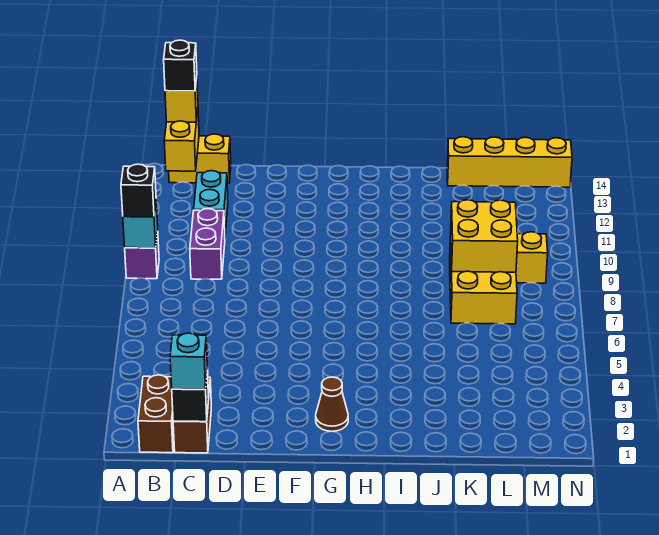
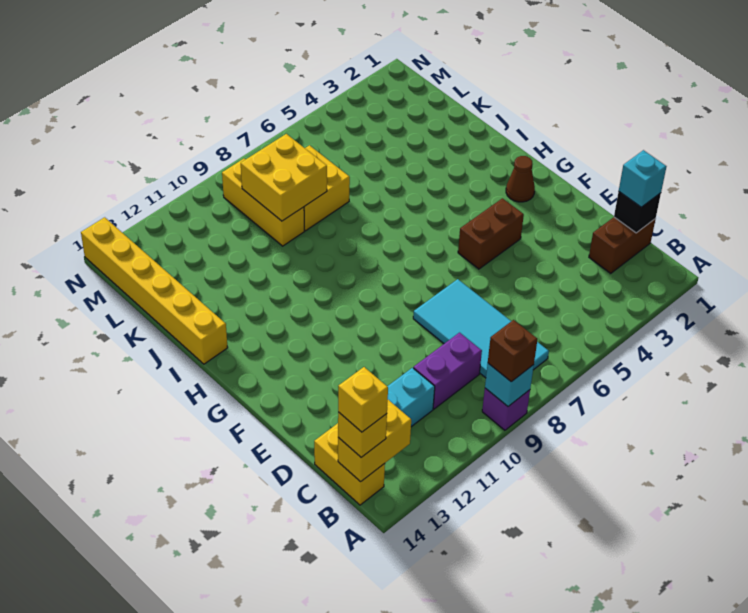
black brick A9 level 3 -> brown brick A9 level 3
brown brick B1:B2 level 1 -> brown brick F4:F5 level 1
none -> cyan tile B7:E8 level 1
black brick B14 level 4 -> yellow brick B14 level 4
yellow brick K14:N14 level 1 -> yellow brick I14:N14 level 1

